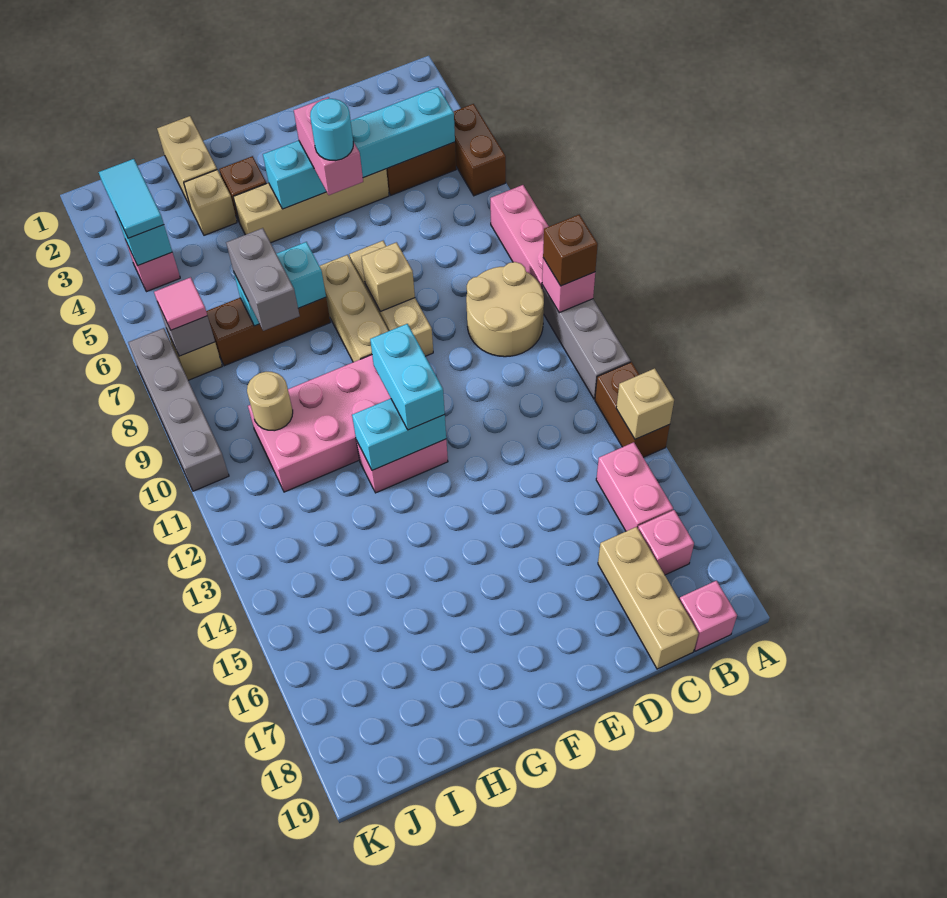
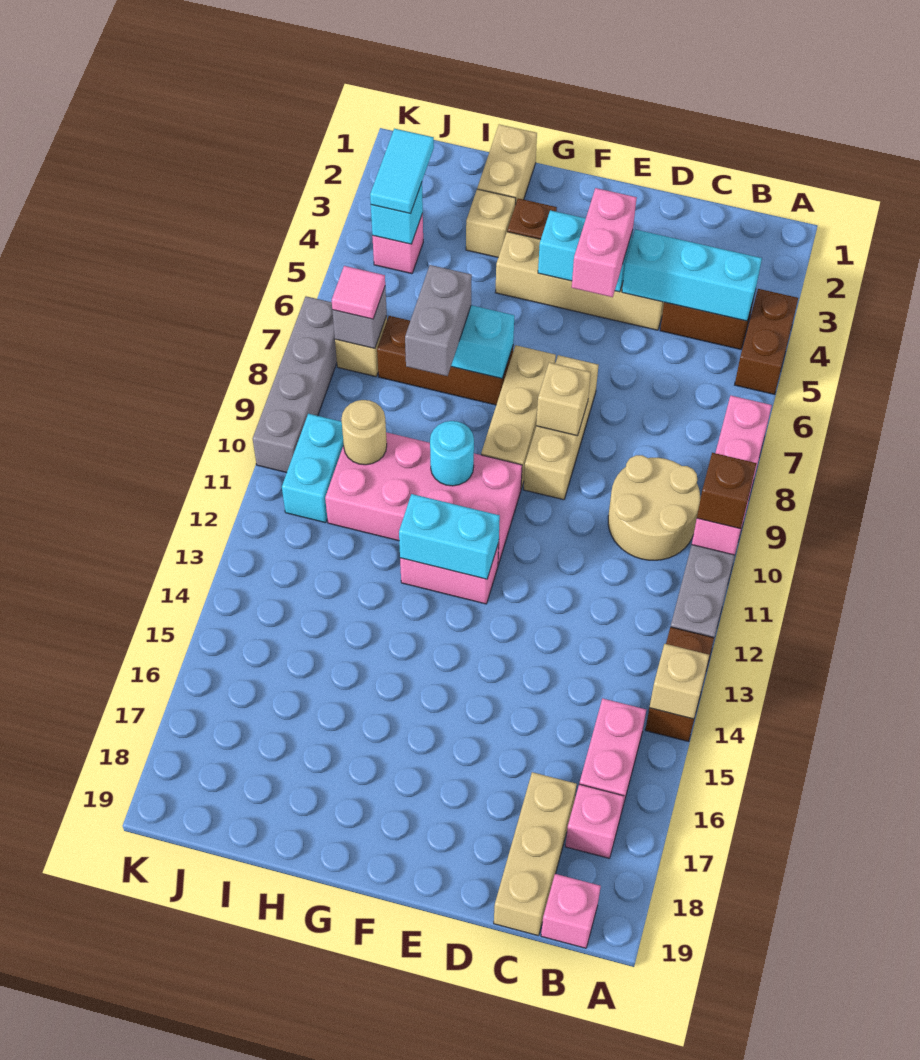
cyan round brick E5 level 4 -> cyan round brick G10 level 2
cyan brick F11:F12 level 3 -> cyan brick J10:J11 level 1

